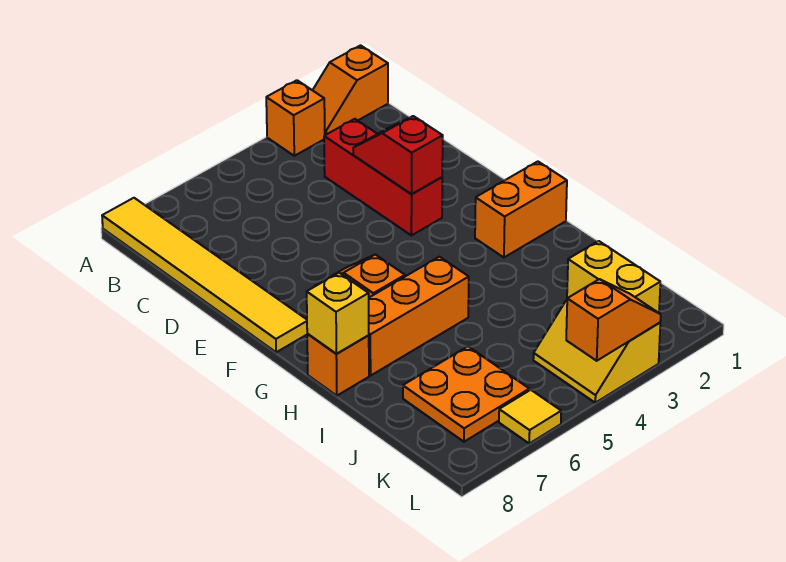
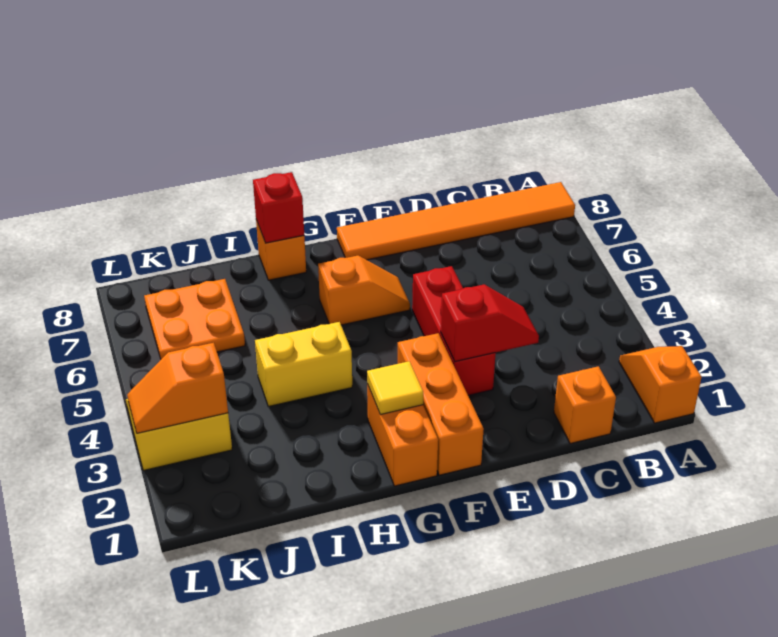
orange brick A3 level 1 -> orange brick C1 level 1
yellow tile A8:F8 level 1 -> orange tile A8:F8 level 1
red brick C3:E3 level 1 -> red brick E3:E5 level 1
orange brick H5:H7 level 1 -> orange brick F1:F3 level 1
yellow brick H8 level 2 -> red brick H8 level 2
yellow brick J2:K2 level 1 -> yellow brick H4:I4 level 1
orange slope L3:L4 level 2 top 4 -> orange slope K3:L3 level 2 top K
yellow tile L6 level 1 -> yellow tile G2 level 2

